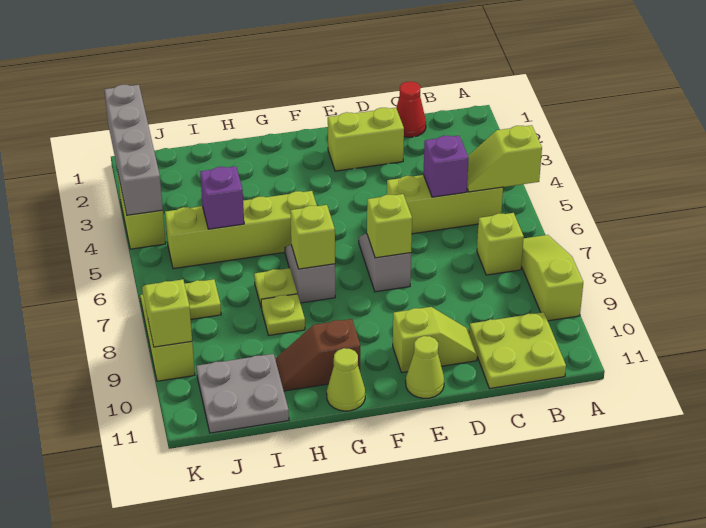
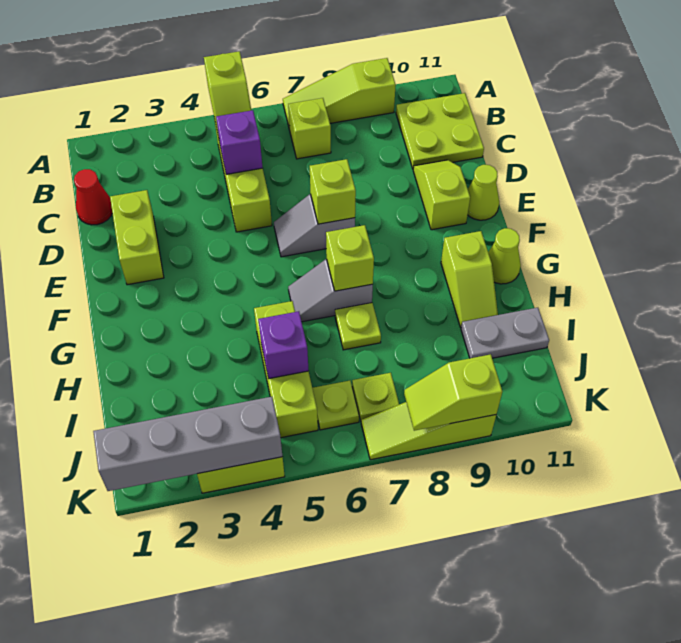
lime brick G5:J5 level 1 -> lime brick H5:J5 level 1
brown slope G10:H10 level 1 top G -> lime slope G10:H10 level 1 top G
lime plate H8 level 1 -> lime plate J6 level 1
grey plate I10:J11 level 1 -> grey plate I10:I11 level 1

